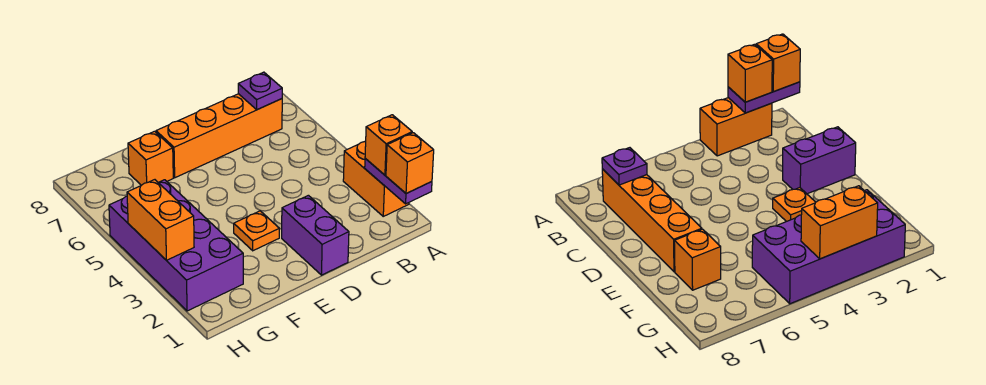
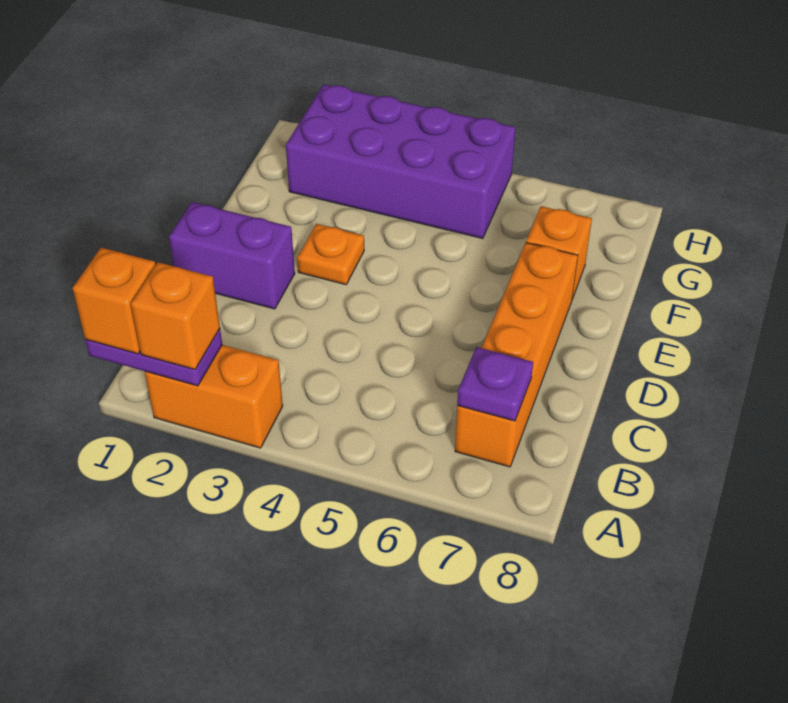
orange brick H3:H4 level 2 -> none

